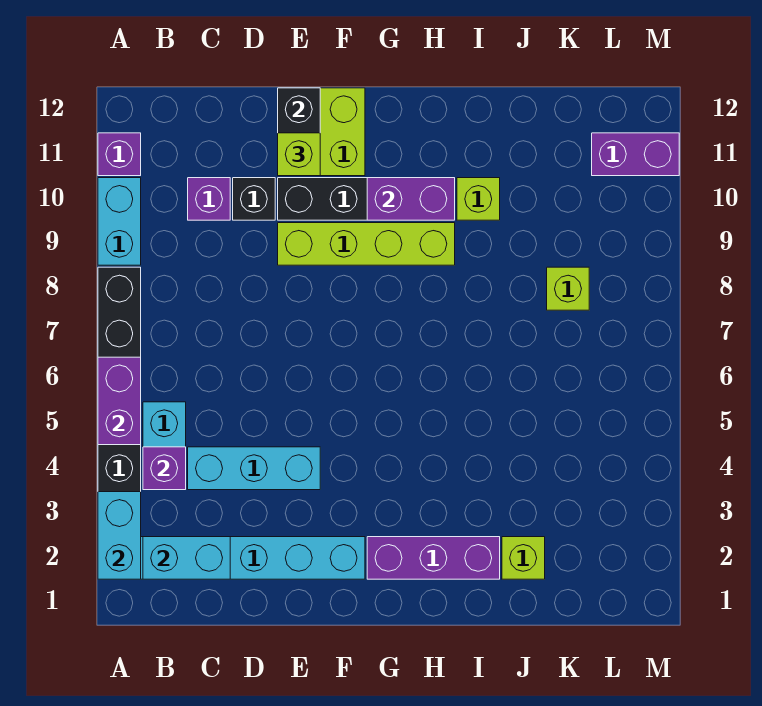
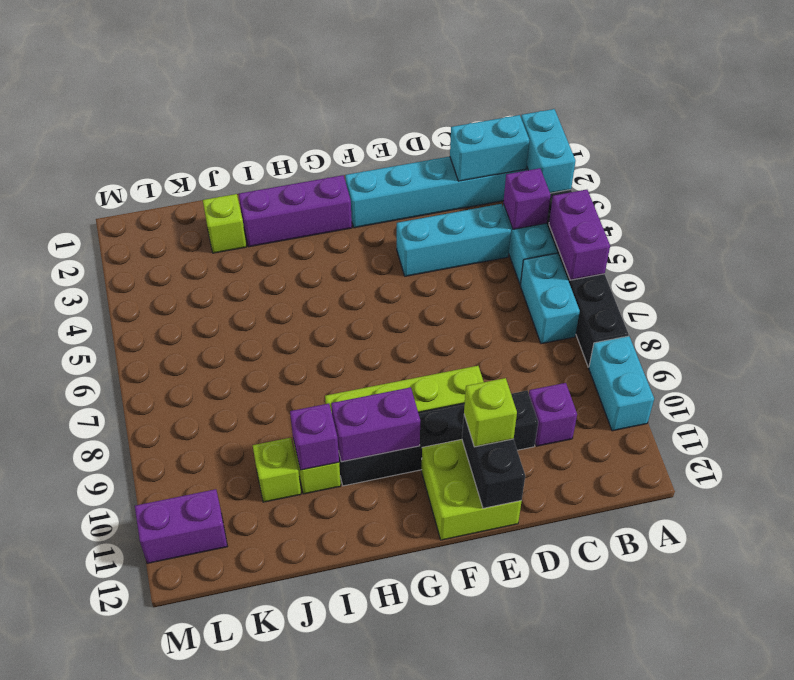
purple brick A11 level 1 -> purple brick I10 level 2
none -> cyan brick B6:B7 level 1
lime brick K8 level 1 -> lime brick J10 level 1

